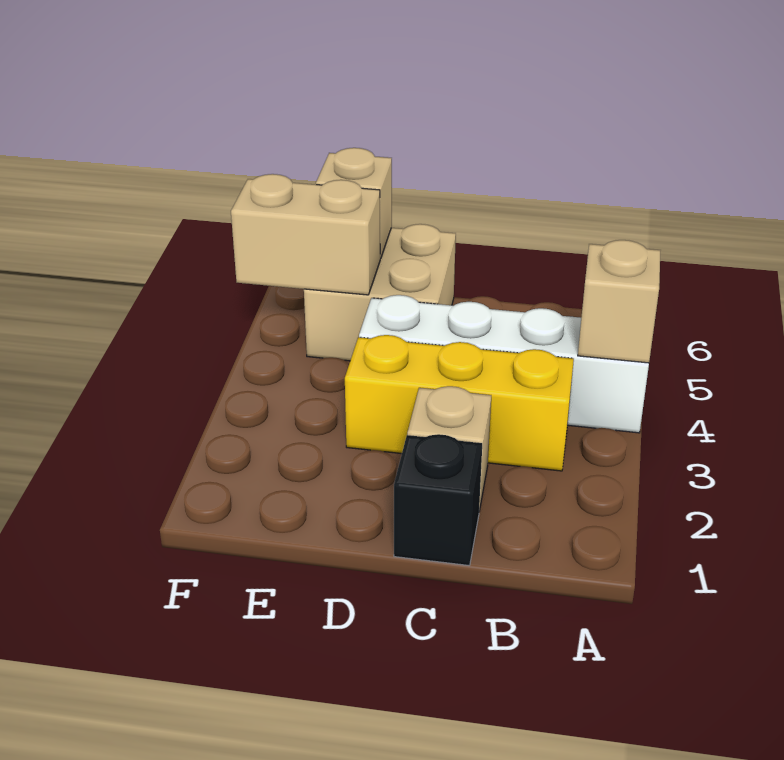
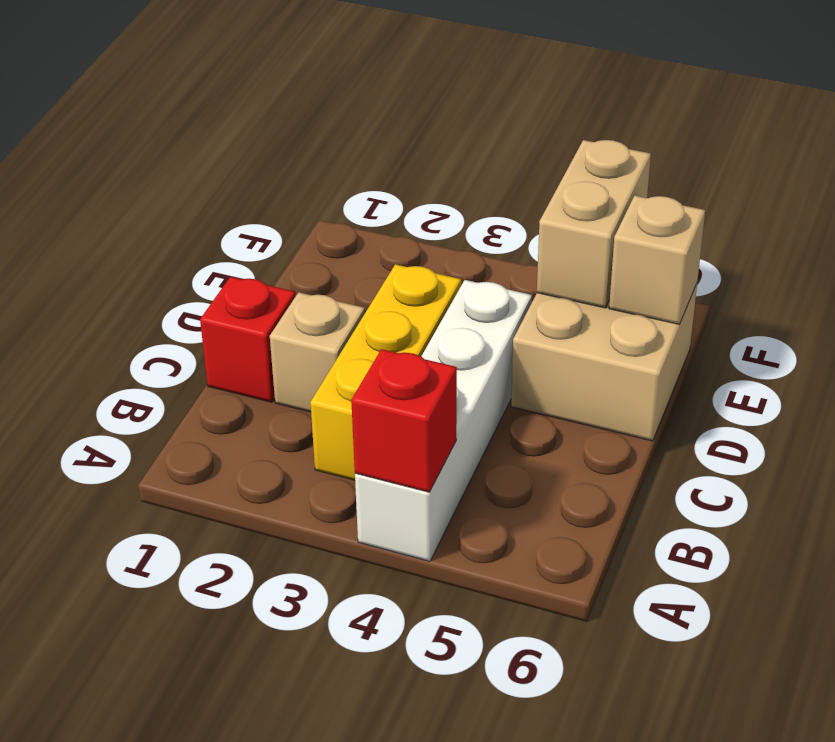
tan brick A4 level 2 -> red brick A4 level 2
black brick C1 level 1 -> red brick C1 level 1

